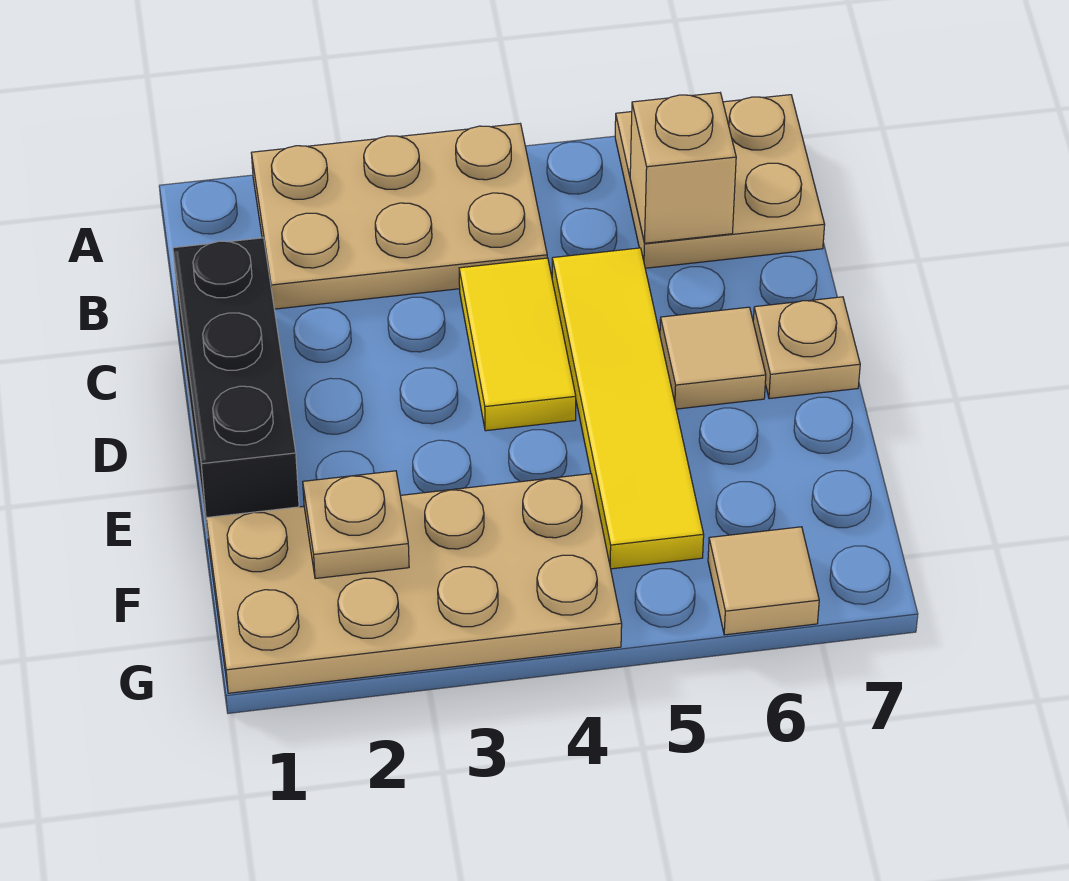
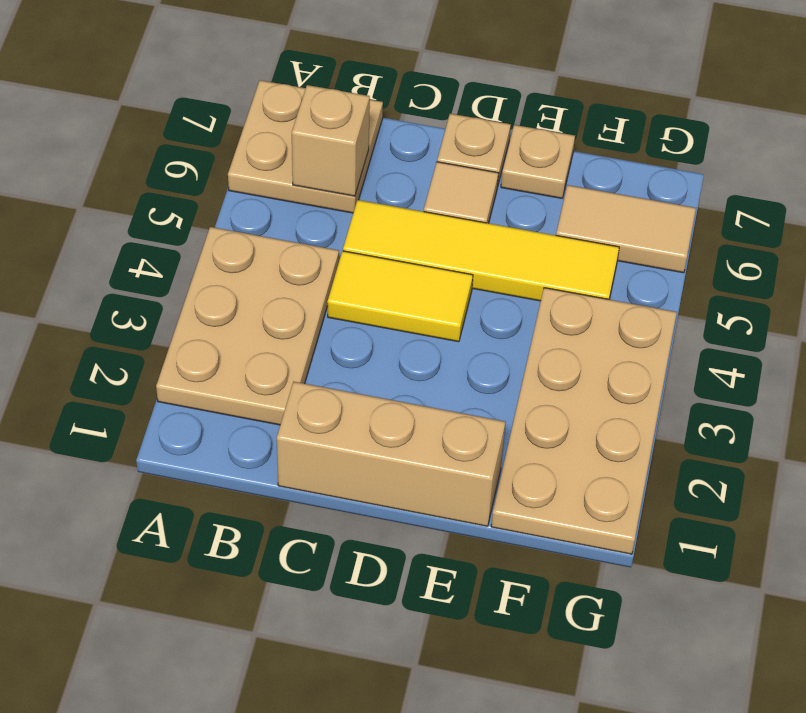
black brick C1:E1 level 1 -> tan brick C1:E1 level 1
tan plate F2 level 2 -> tan plate E7 level 1
tan tile G6 level 1 -> tan tile F6:G6 level 1

